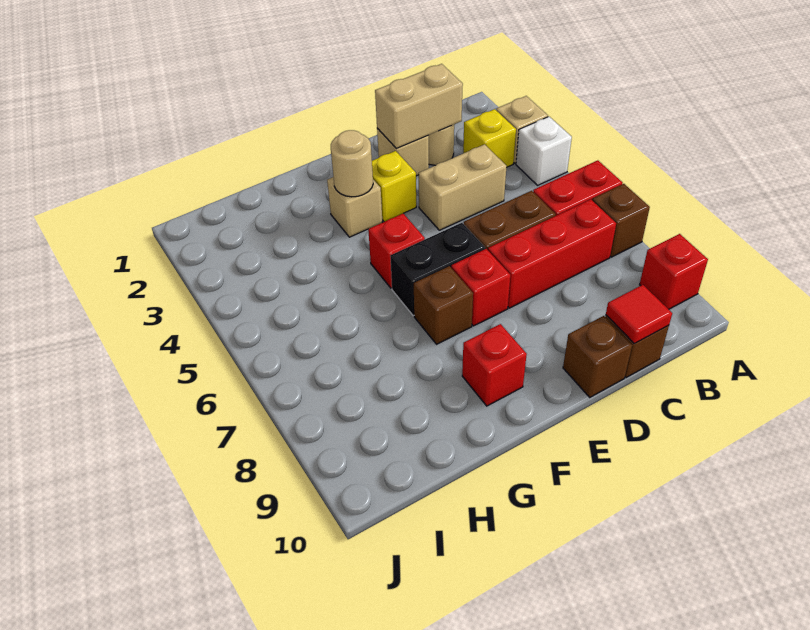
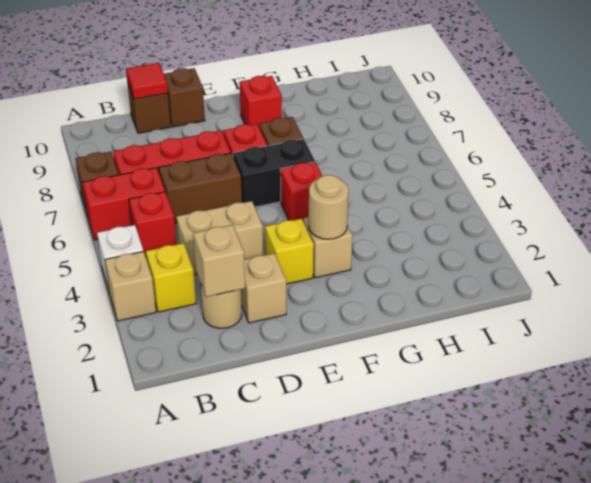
red brick A9 level 1 -> red brick B5 level 1
tan brick C2:D2 level 2 -> tan brick C2 level 2

